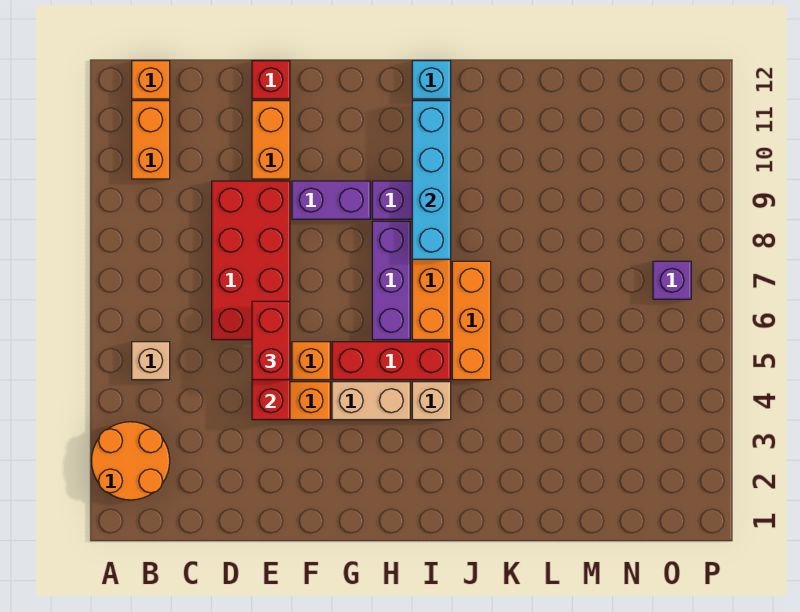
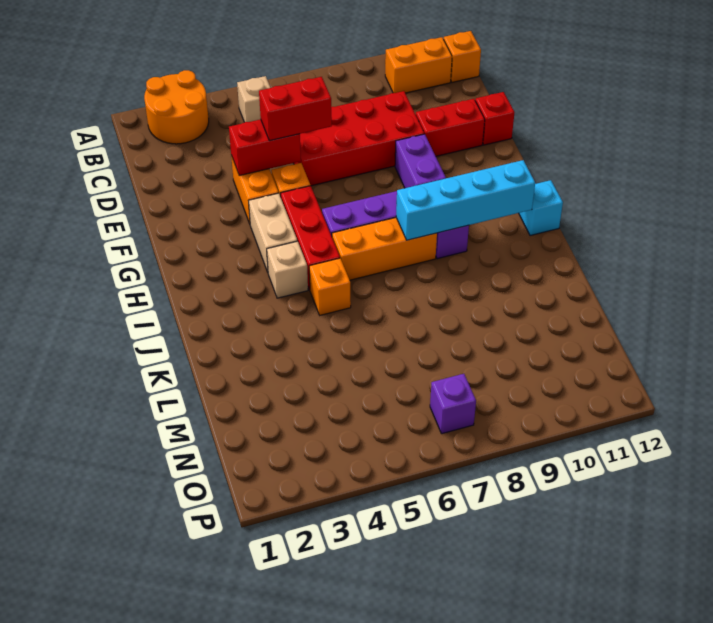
orange brick E10:E11 level 1 -> red brick E10:E11 level 1
orange brick J5:J7 level 1 -> orange brick J5 level 1

